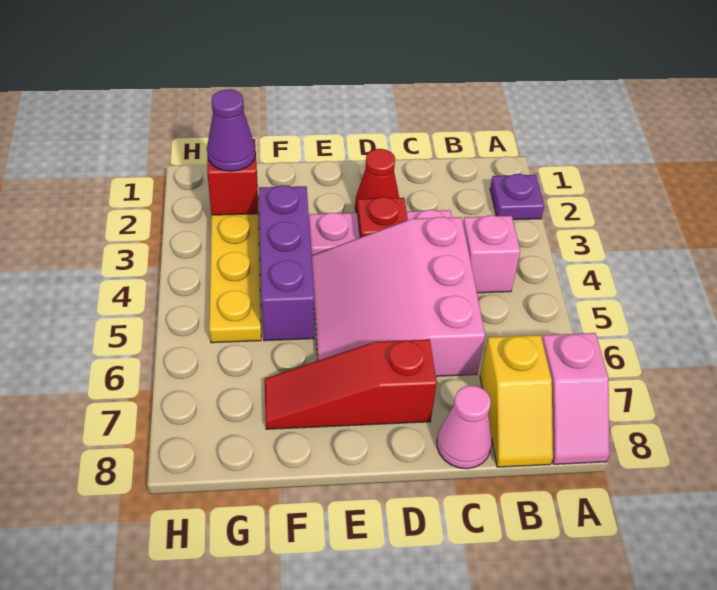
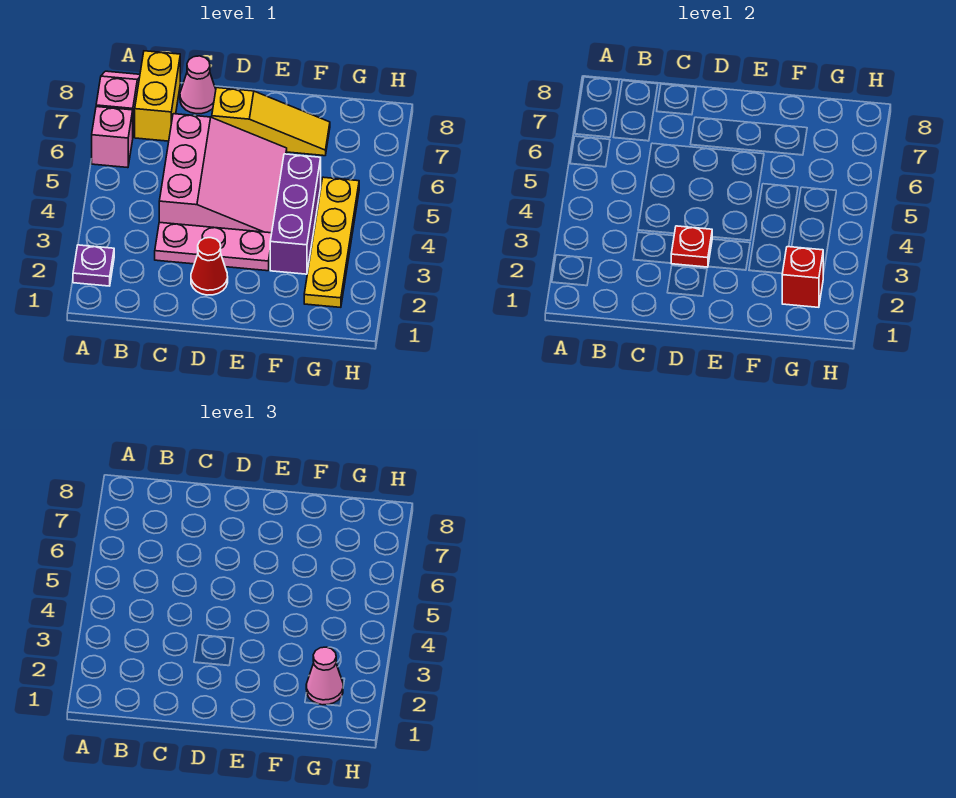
pink brick B4 level 1 -> pink brick A6 level 1
yellow slope B7:B8 level 1 top 7 -> yellow brick B7:B8 level 1
red slope D7:F7 level 1 top D -> yellow slope D7:F7 level 1 top D
purple cone G2 level 3 -> pink cone G2 level 3

